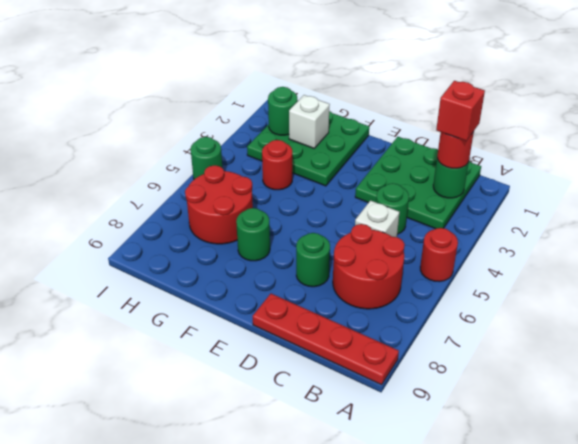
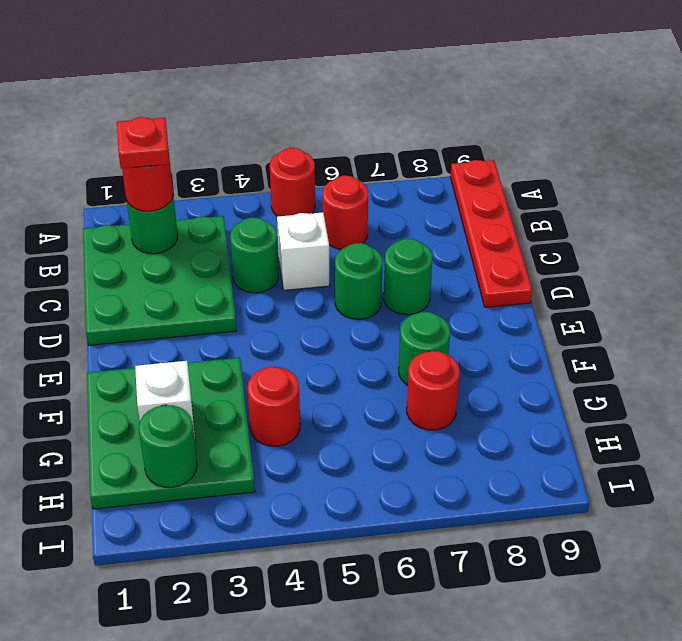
red brick B2 level 4 -> red plate B2 level 4
red round brick B6:C7 level 1 -> red round brick B6 level 1
red round brick G6:H7 level 1 -> red round brick G7 level 1
green round brick I5 level 1 -> green round brick D6 level 1

